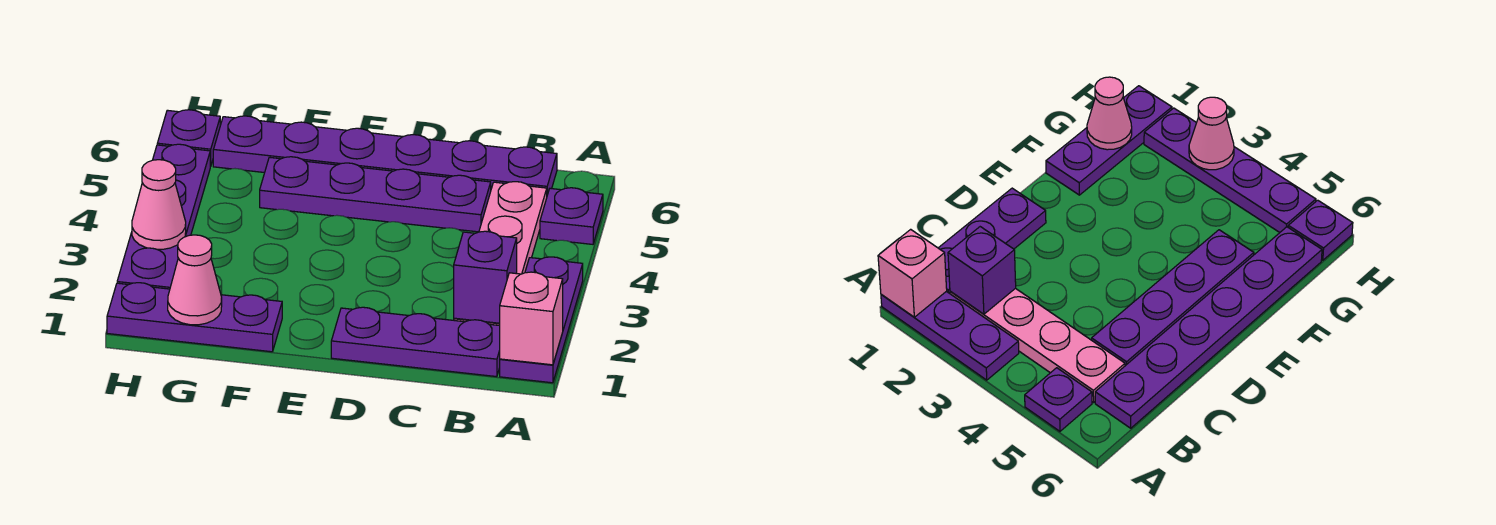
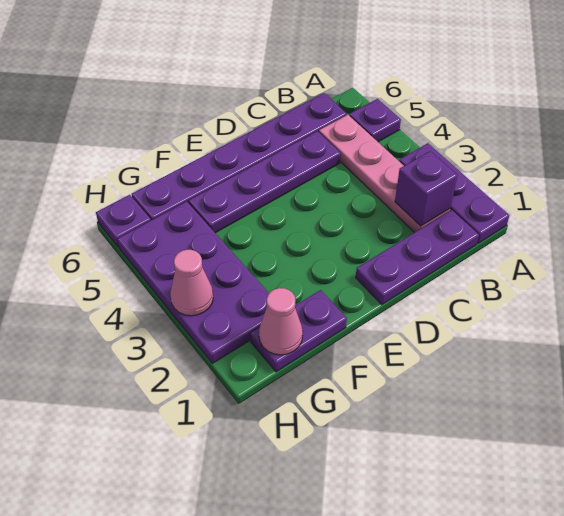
pink brick A1 level 2 -> none
purple plate F1:H1 level 1 -> purple plate F1:G1 level 1
purple plate H2:H5 level 1 -> purple plate G2:H5 level 1

